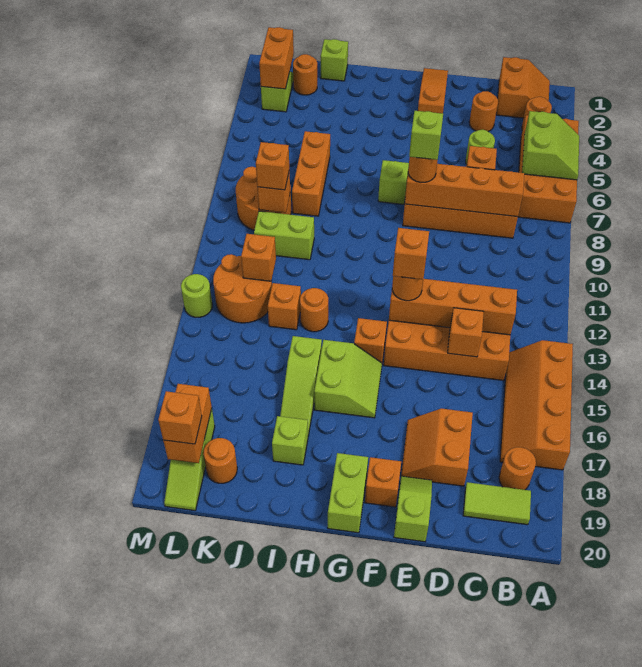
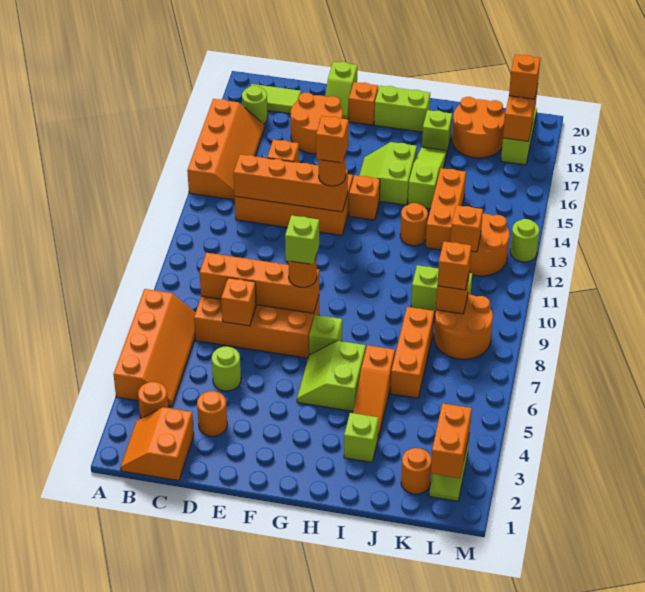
orange brick A4:B7 level 1 -> orange slope A4:B7 level 1 top A
lime slope A5:B6 level 2 top B -> lime slope G5:H6 level 1 top H
orange round brick B18 level 1 -> lime round brick B18 level 1
orange slope D17:E18 level 1 top D -> orange round brick D17:E18 level 1
orange slope F1:F3 level 1 top 3 -> orange slope I4:I6 level 1 top 6
lime brick G19:G20 level 1 -> lime brick G19:H19 level 1
lime brick J1 level 1 -> lime brick I3 level 1
orange brick J13 level 1 -> orange brick J13:J15 level 1
orange round brick K19 level 1 -> orange round brick J18:K19 level 1

